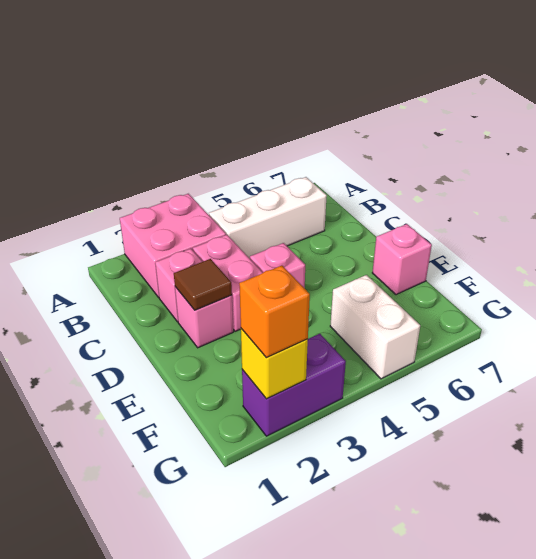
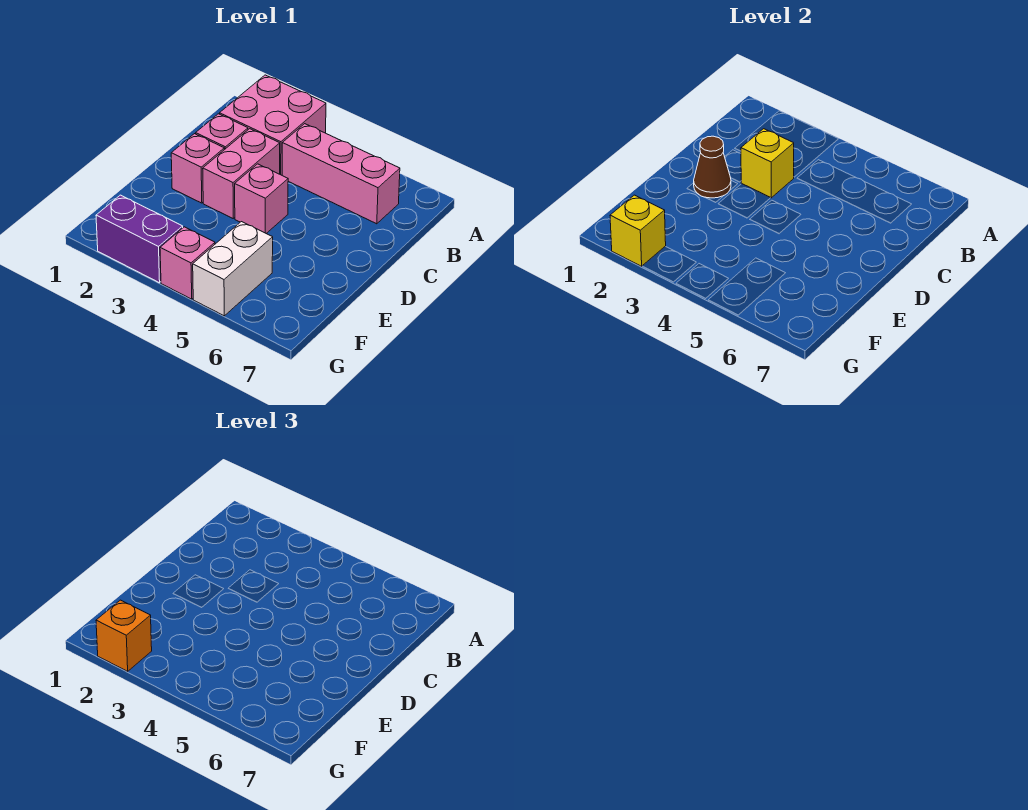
white brick B4:B6 level 1 -> pink brick B4:B6 level 1
none -> yellow brick C3 level 2
brown tile D2 level 2 -> brown cone D2 level 2
pink brick E7 level 1 -> pink brick G4 level 1

